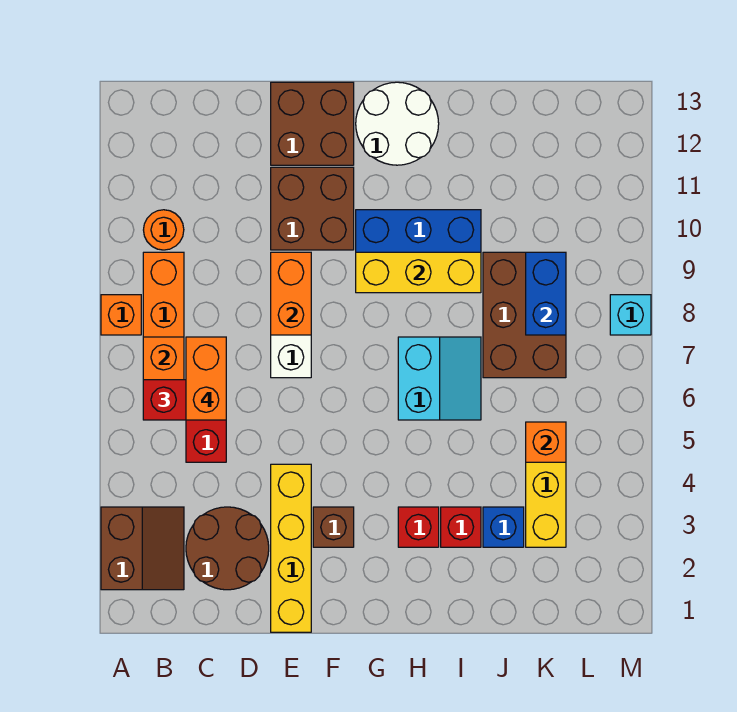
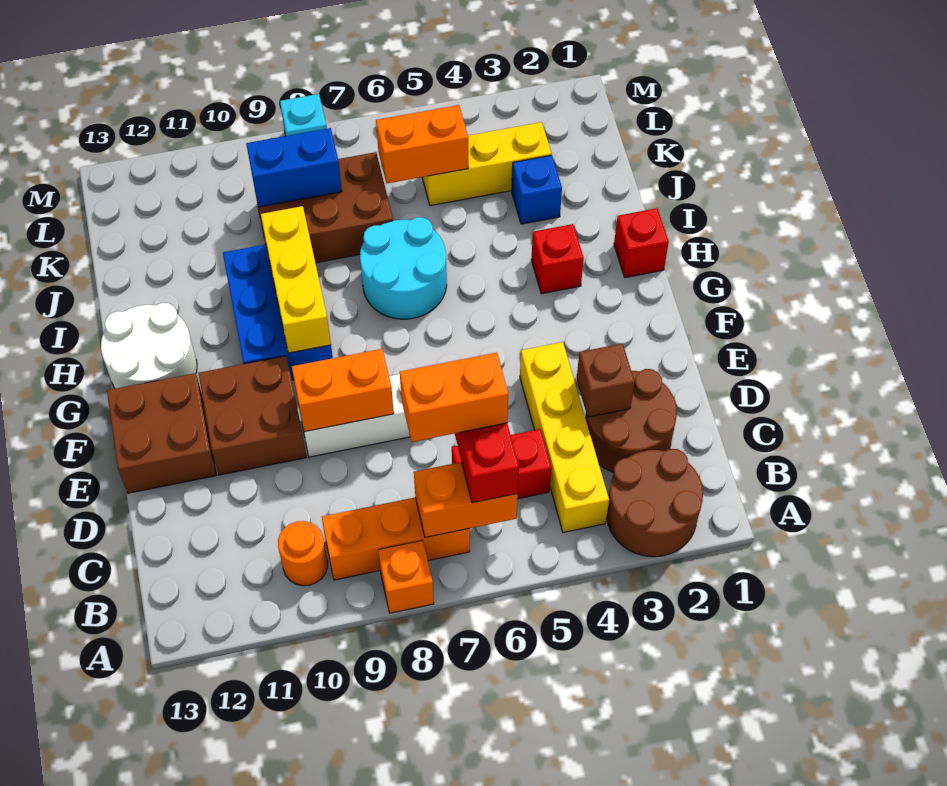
brown slope A2:B3 level 1 top A -> brown round brick A2:B3 level 1
yellow brick E1:E4 level 1 -> yellow brick B4:E4 level 1
brown brick F3 level 1 -> brown brick D3 level 2
cyan slope H6:I7 level 1 top H -> cyan round brick H6:I7 level 1
red brick I3 level 1 -> red brick H1 level 1
orange brick K5 level 2 -> orange brick K5:K6 level 2

